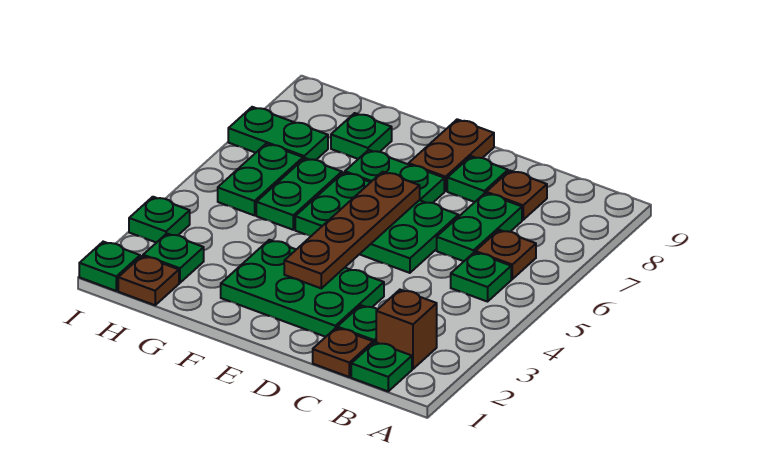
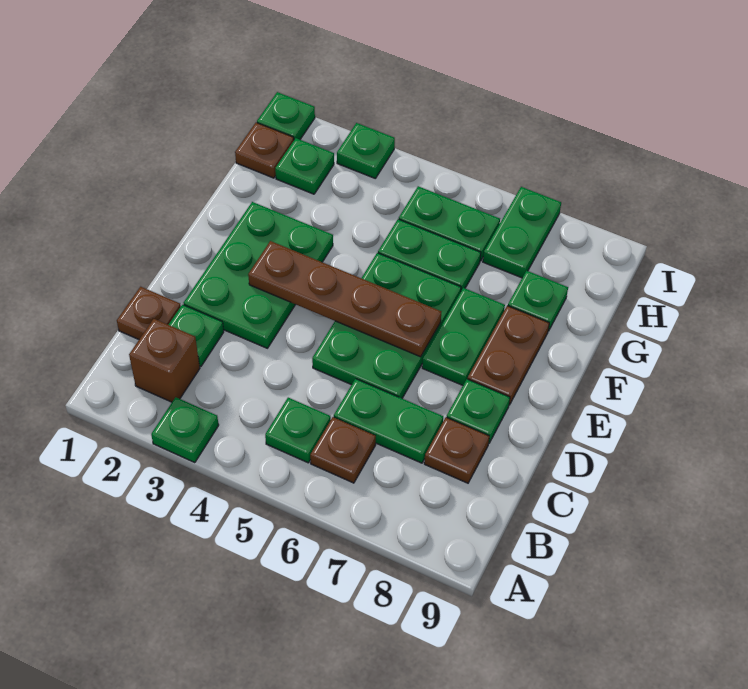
green plate B1 level 1 -> green plate A3 level 1
brown plate E8:E9 level 1 -> brown plate E8:F8 level 1

